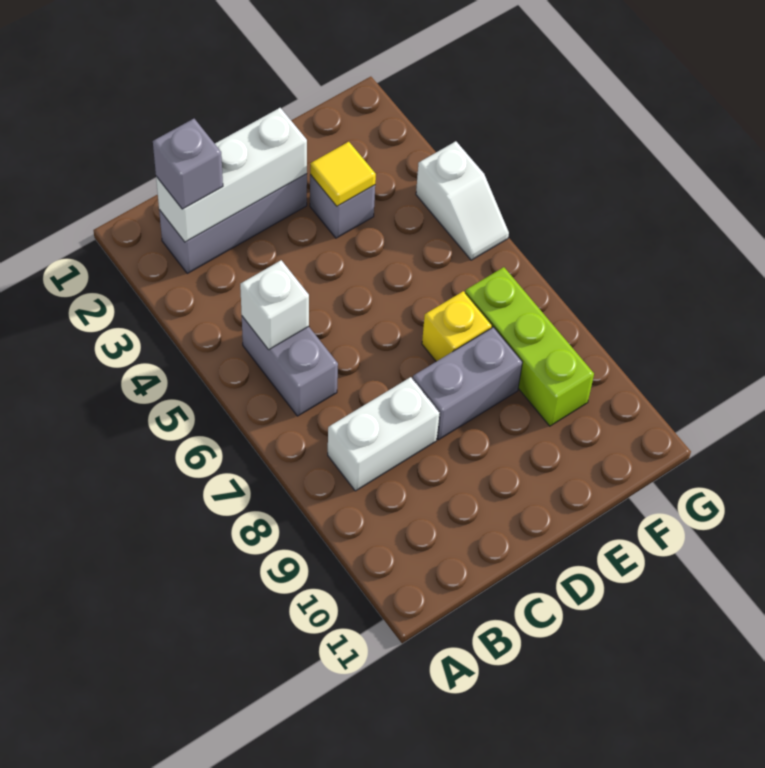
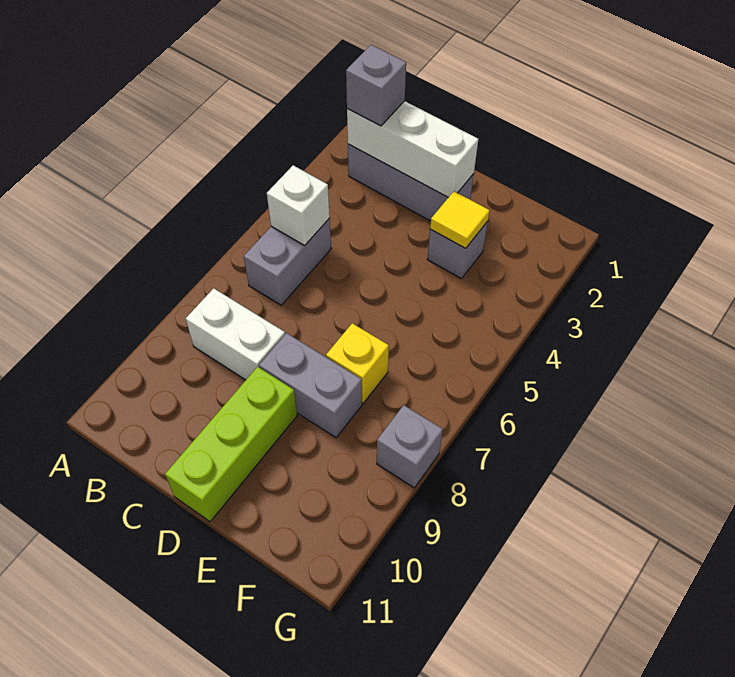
lime brick F7:F9 level 1 -> lime brick D9:D11 level 1
white slope G4:G5 level 1 top 4 -> none
none -> grey brick G8 level 1

